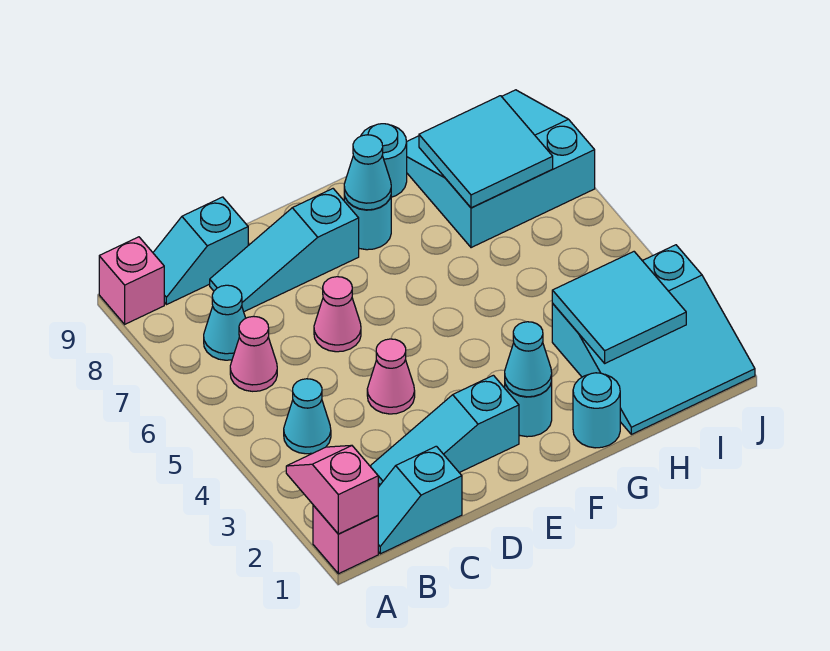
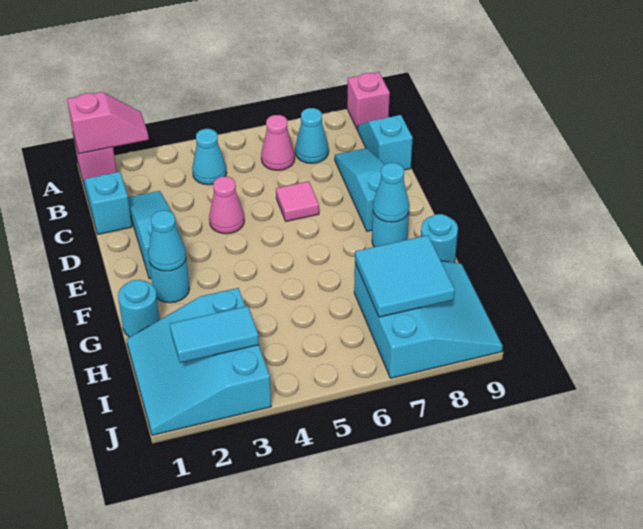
pink cone D6 level 1 -> pink tile D6 level 1
cyan tile H2:I3 level 2 -> cyan tile I2:I3 level 2

